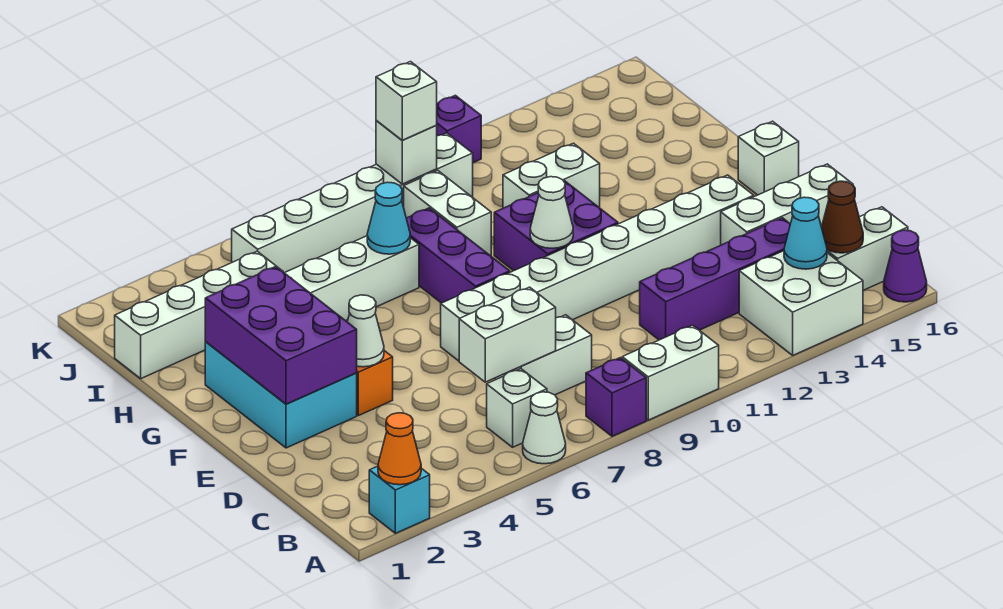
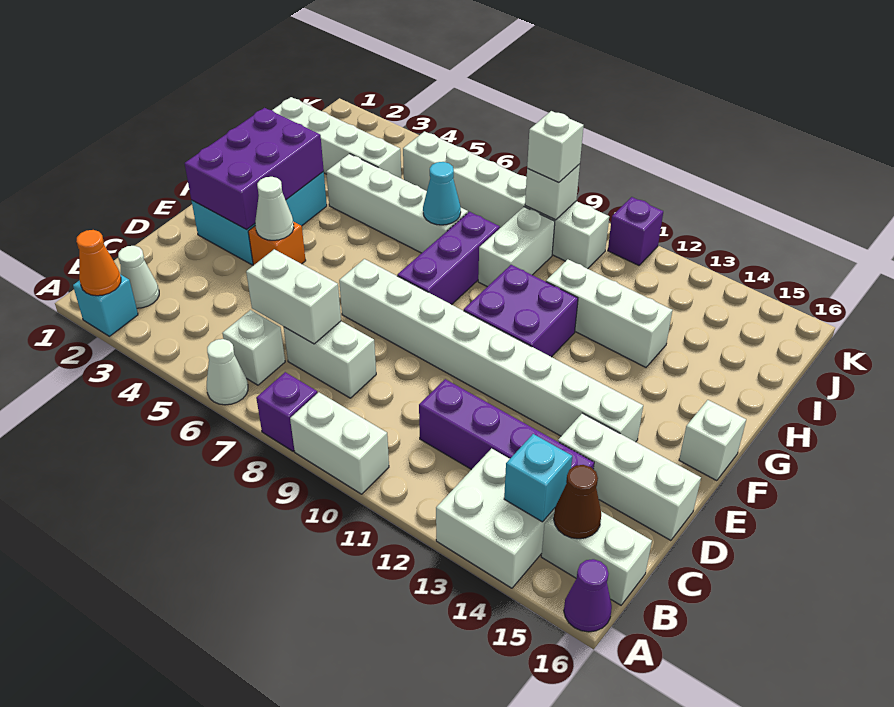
cyan cone B14 level 2 -> cyan brick B14 level 2
white cone F10 level 2 -> white cone B2 level 1
white brick H11:H12 level 1 -> white brick H11:H13 level 1

